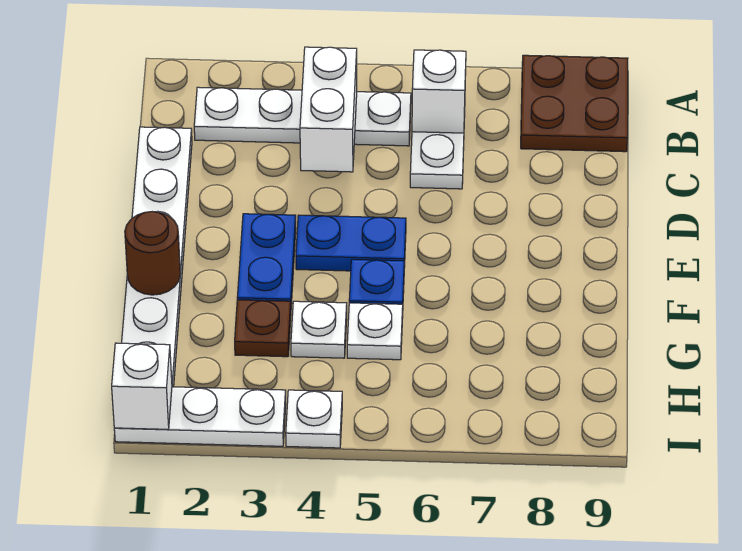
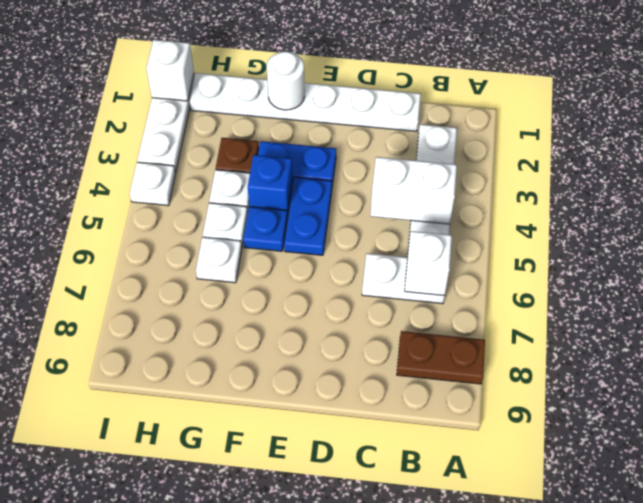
brown plate A8:B9 level 1 -> brown plate A8:B8 level 1
brown round brick F1 level 2 -> white round brick F1 level 2
none -> blue brick F4 level 1
none -> white plate G6 level 1

